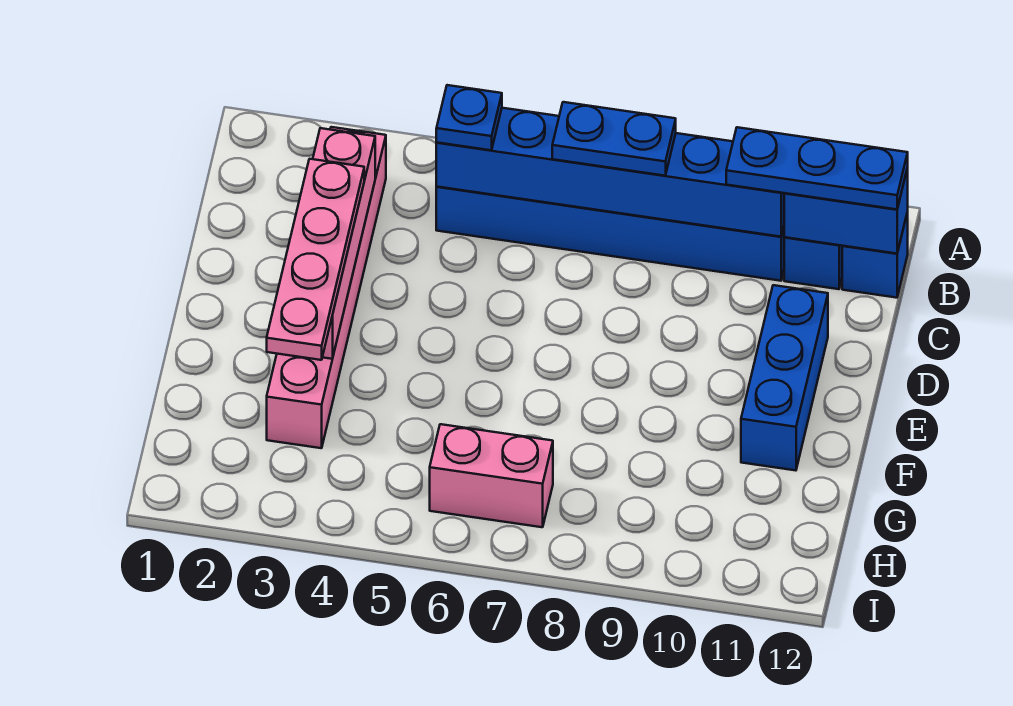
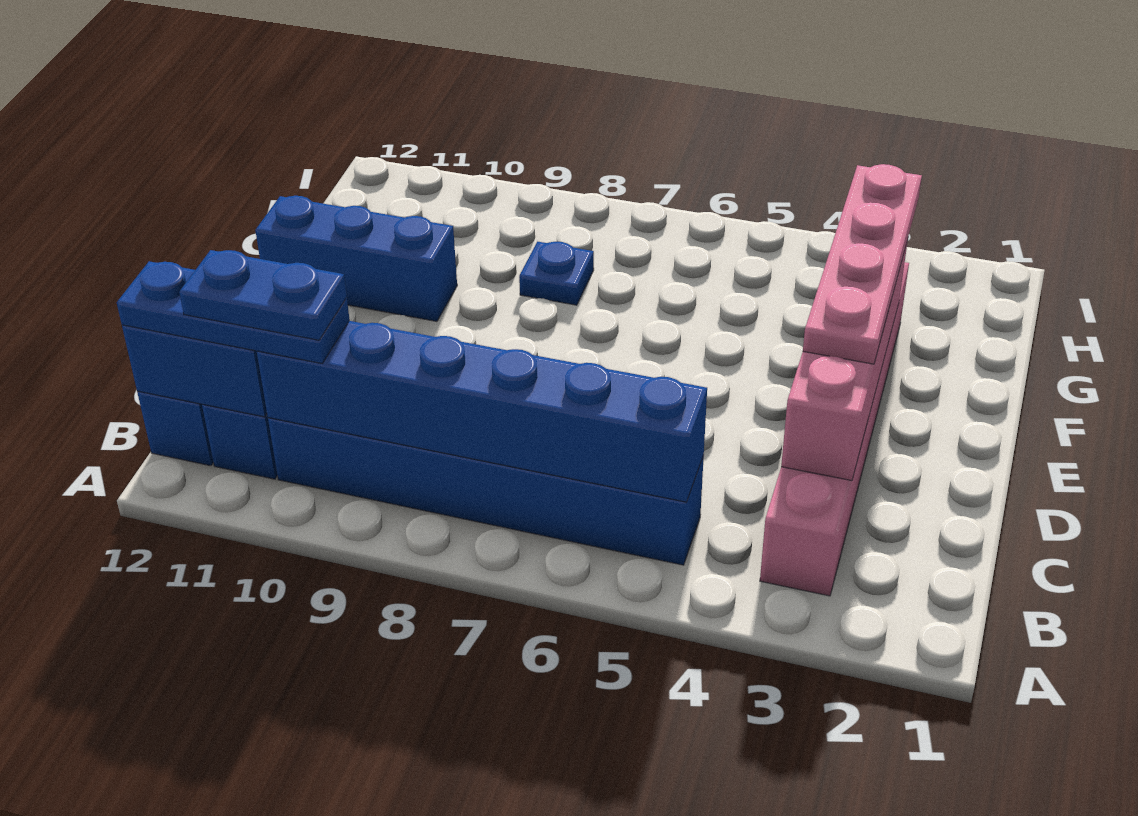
blue plate B5 level 3 -> blue plate G8 level 1
blue plate B7:B8 level 3 -> blue plate B10:B11 level 4
blue brick D11:F11 level 1 -> blue brick F10:F12 level 1
pink brick H6:H7 level 1 -> none

